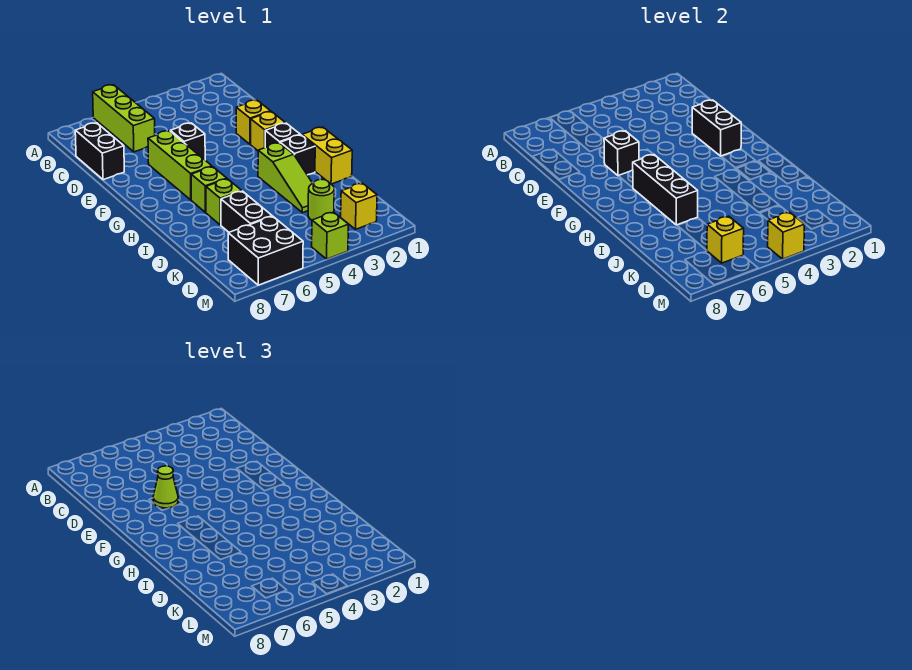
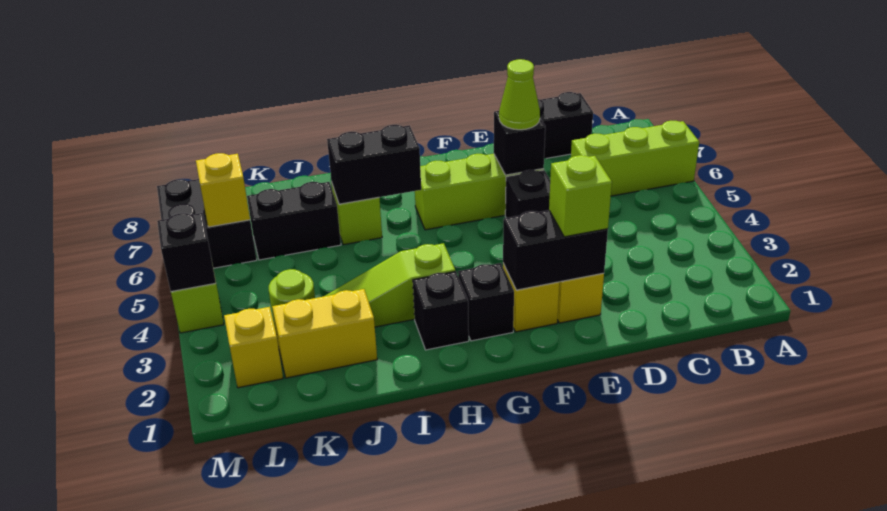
black brick G6:I6 level 2 -> black brick H6:I6 level 2
yellow brick H1:I1 level 1 -> yellow brick J2:K2 level 1
lime brick H6 level 1 -> lime brick E2 level 3
yellow brick M4 level 2 -> black brick M4 level 2

